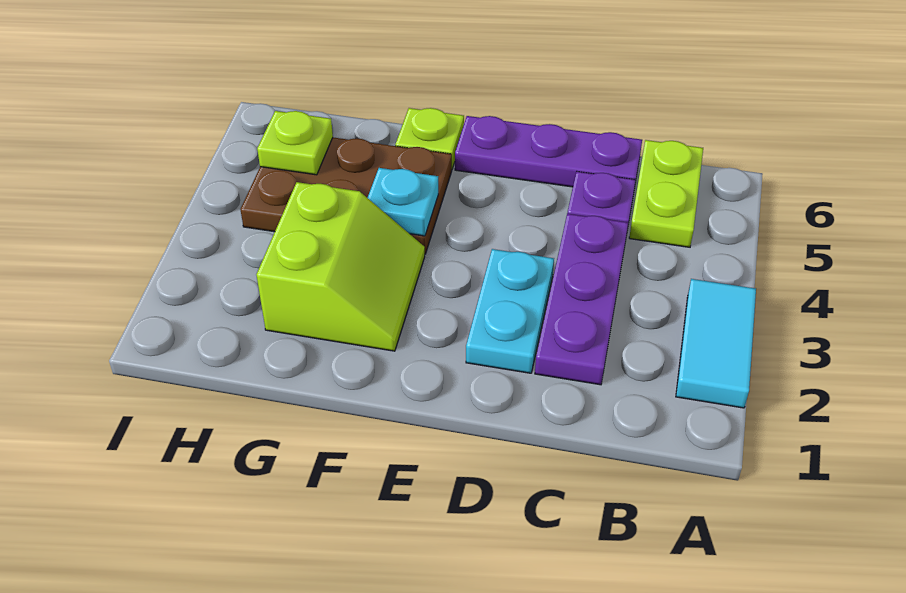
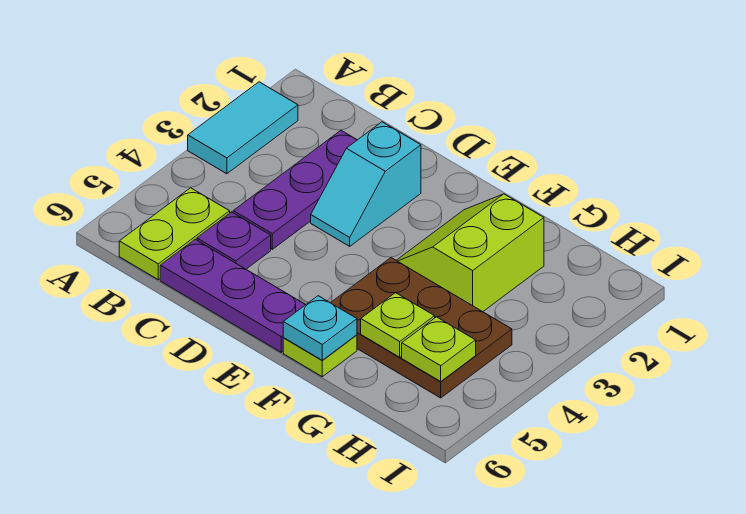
cyan plate D2:D3 level 1 -> cyan slope D2:D3 level 1 top 2
cyan plate F4 level 2 -> cyan plate F6 level 2
none -> lime plate G5 level 2

